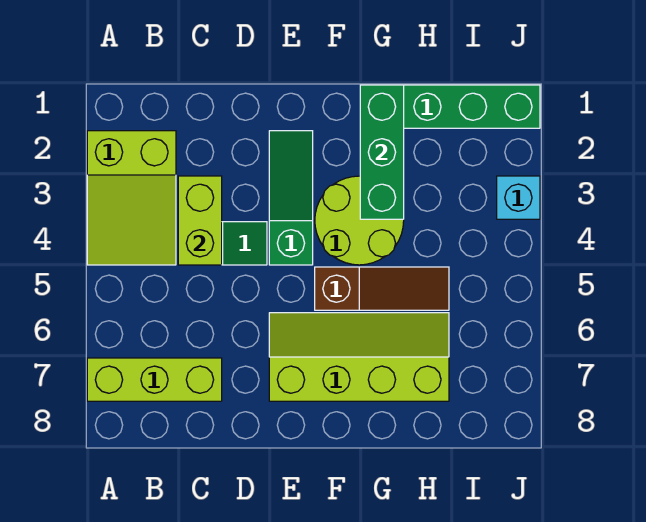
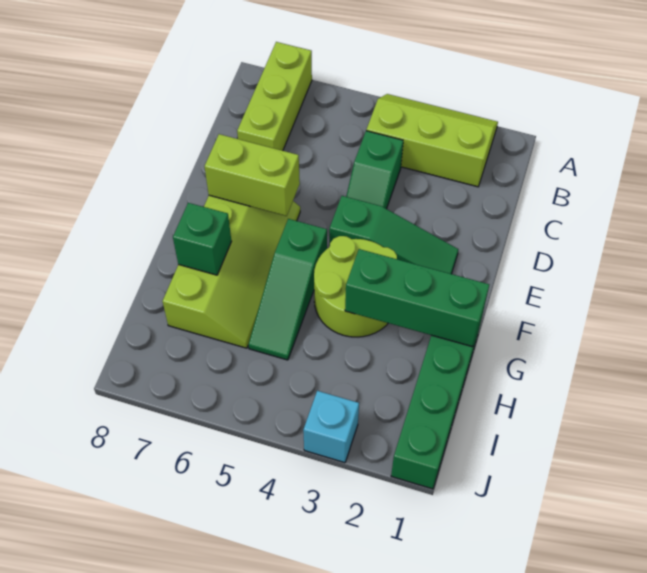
lime slope A2:B4 level 1 top 2 -> lime slope A2:B4 level 1 top B
lime brick C3:C4 level 2 -> lime brick E6:E7 level 2
brown slope F5:H5 level 1 top F -> green slope F5:H5 level 1 top F
none -> green brick G7 level 2

